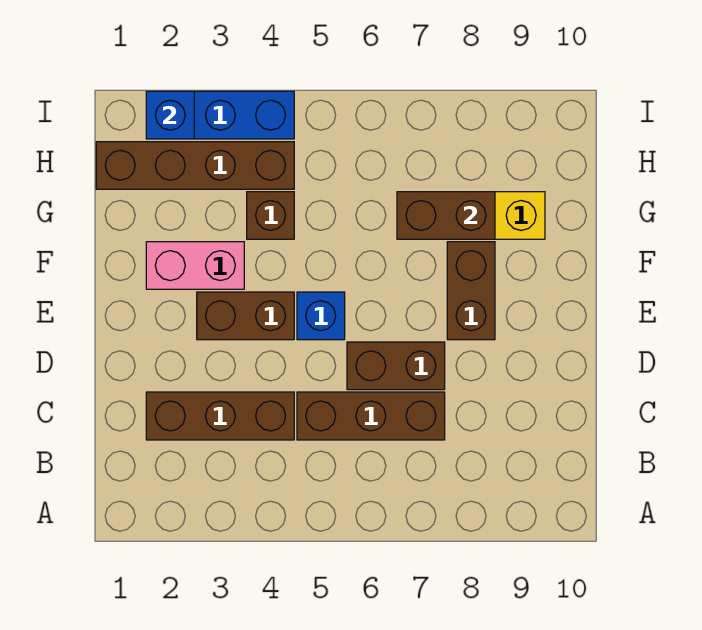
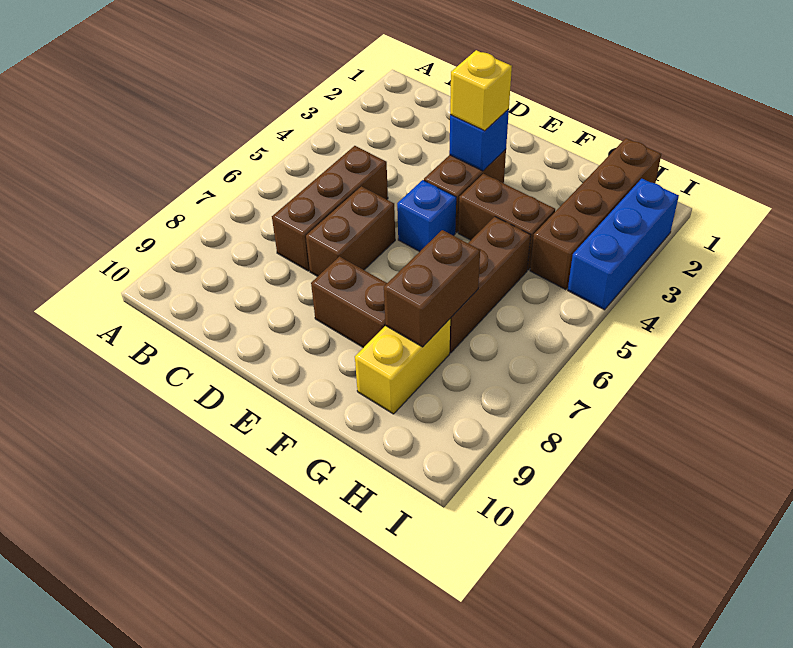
brown brick C2:C4 level 1 -> brown brick G5:G7 level 1
none -> yellow brick E3 level 3
pink brick F2:F3 level 1 -> none
brown brick G4 level 1 -> brown brick F4:G4 level 1
blue brick I2 level 2 -> blue brick E3 level 2

